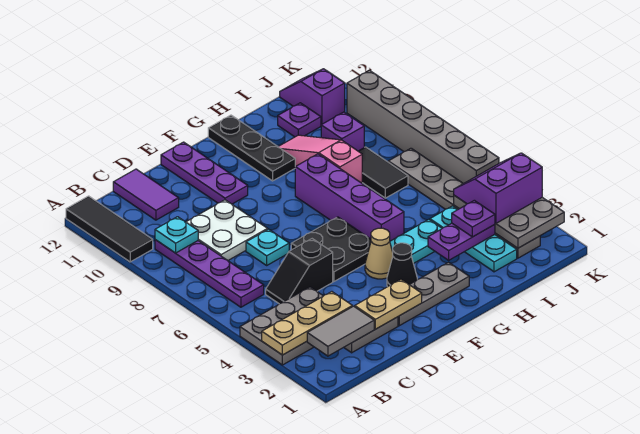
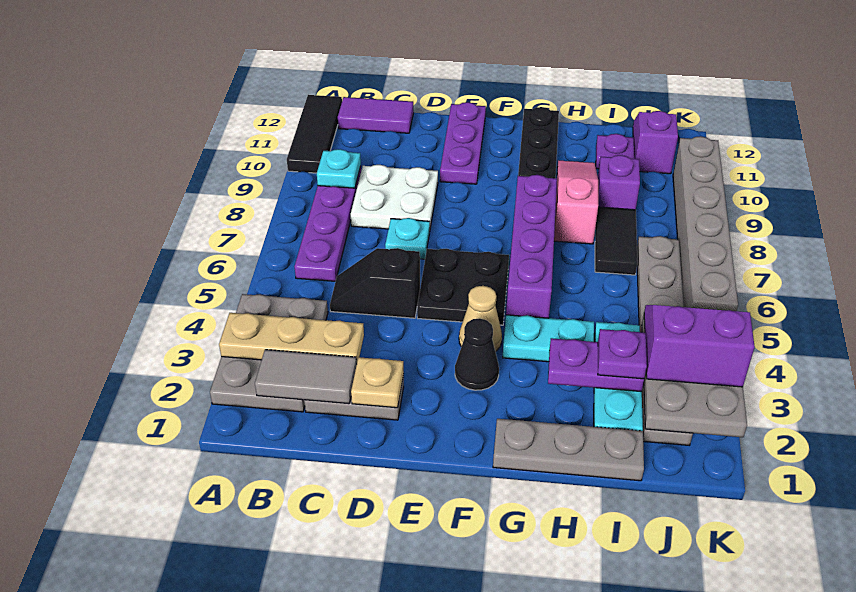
grey plate A3:C4 level 1 -> grey plate A2:B4 level 1
purple tile C11:C12 level 1 -> purple tile B12:C12 level 1
tan plate D2:E2 level 2 -> tan plate D2 level 2
grey plate E2:G2 level 1 -> grey plate G1:I1 level 1

